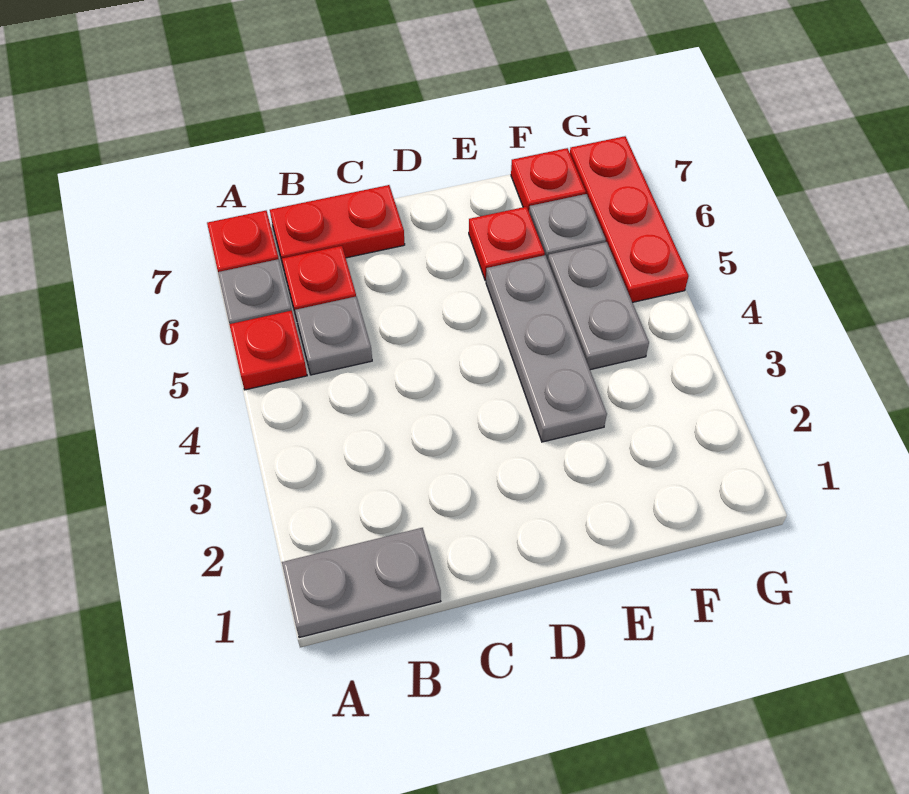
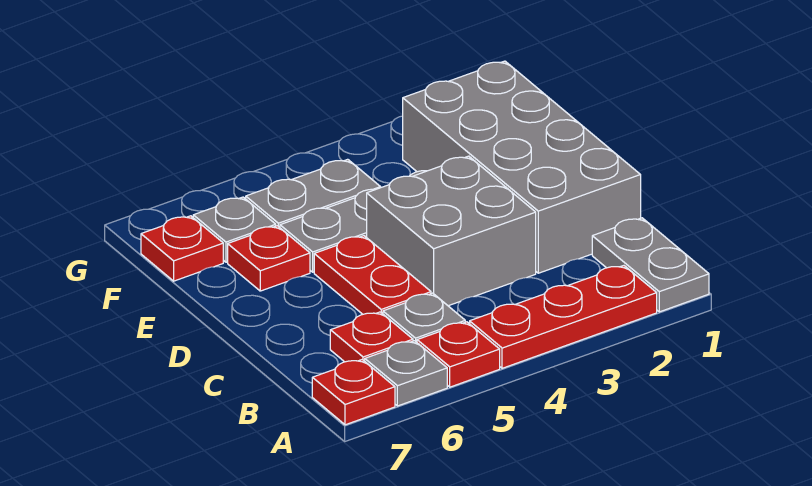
red plate B7:C7 level 1 -> red plate C5:D5 level 1
none -> grey brick C1:F2 level 1
none -> grey brick C3:D4 level 1
red plate G5:G7 level 1 -> red plate A2:A4 level 1

